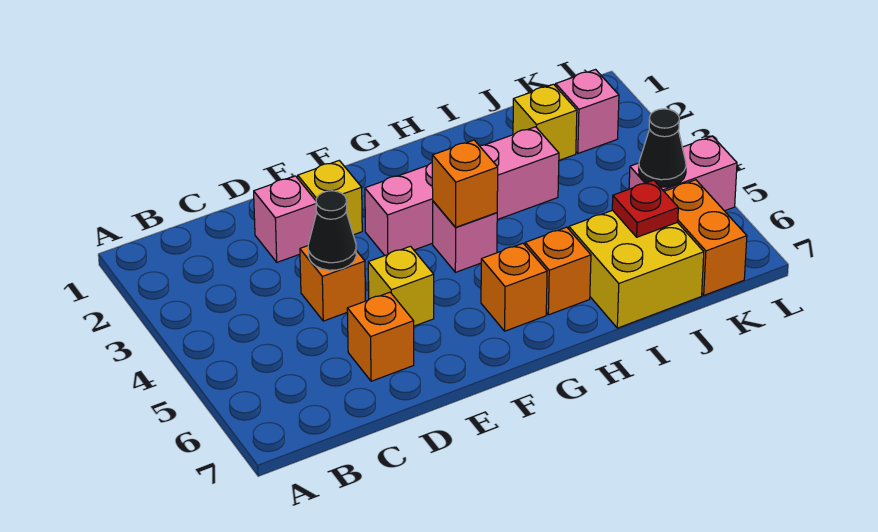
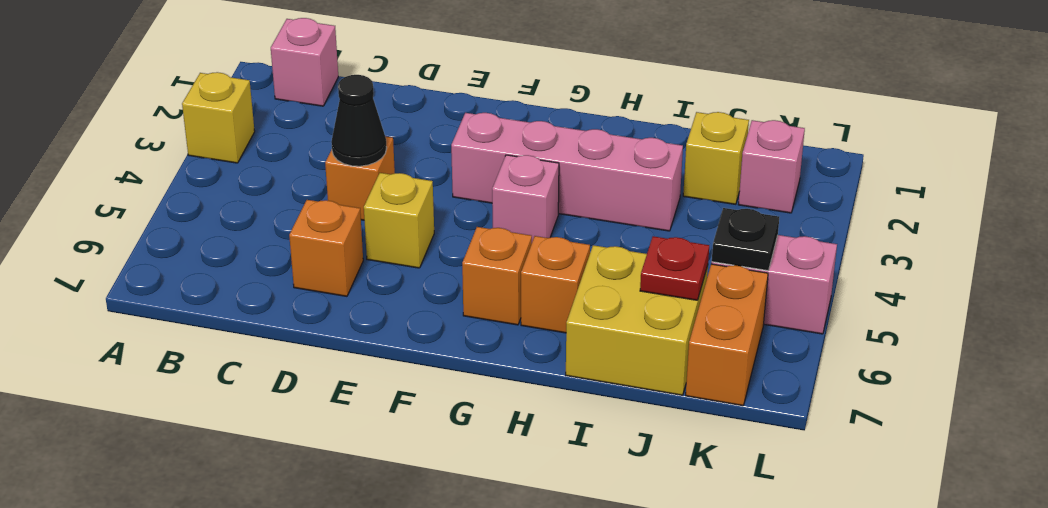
pink brick D2 level 1 -> pink brick B1 level 1
yellow brick E2 level 1 -> yellow brick A3 level 1
orange brick G4 level 2 -> none
black cone K5 level 2 -> black plate K5 level 2

